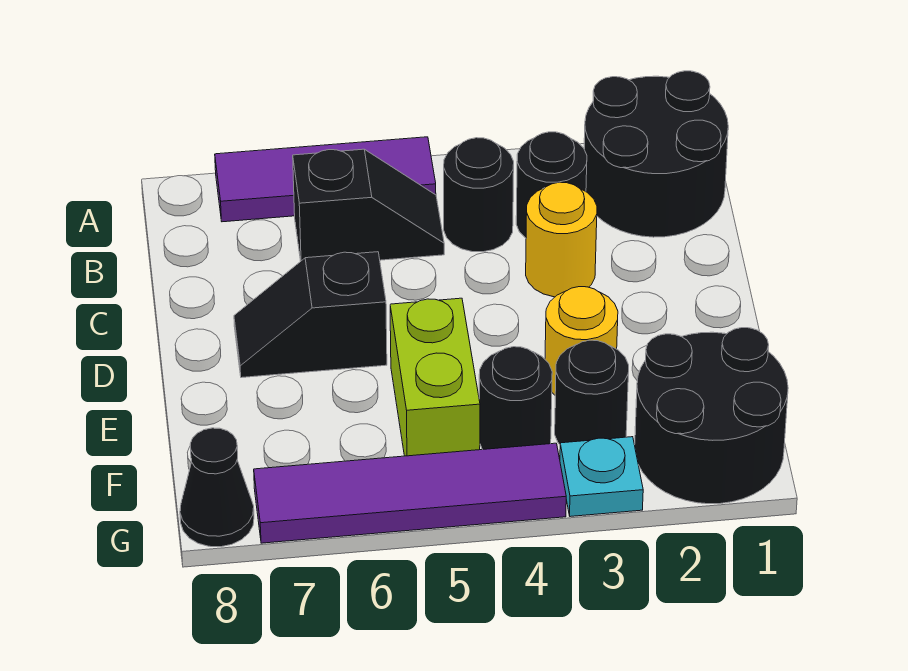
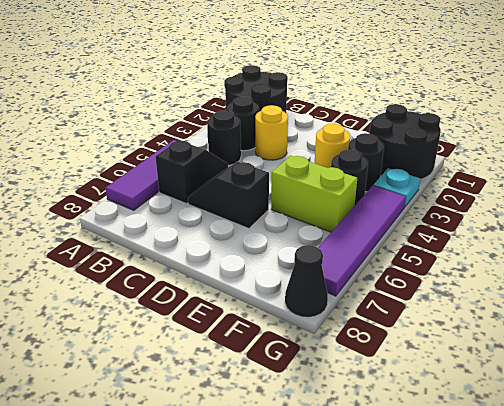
black slope D6:D7 level 1 top 6 -> black slope C6:D6 level 1 top D

